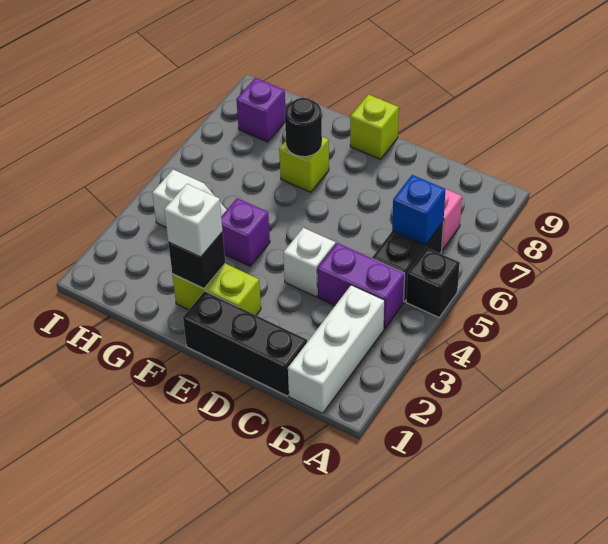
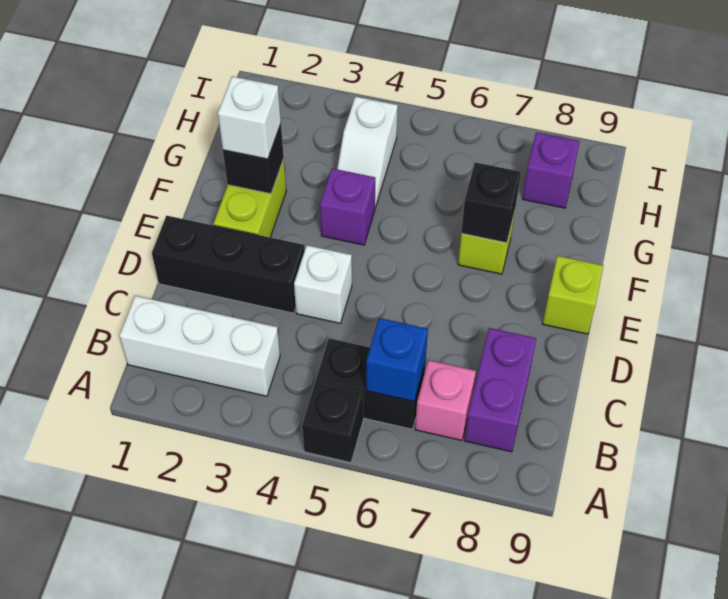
purple brick B4:C4 level 1 -> purple brick B8:C8 level 1
black brick C1:E1 level 1 -> black brick D1:D3 level 1
black round brick F7 level 2 -> black brick F7 level 2

